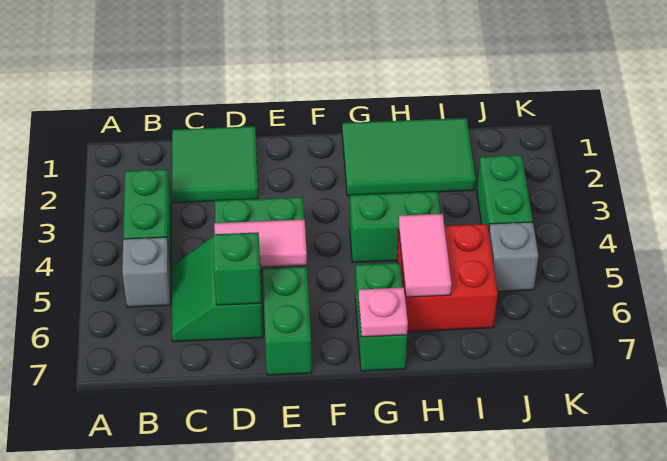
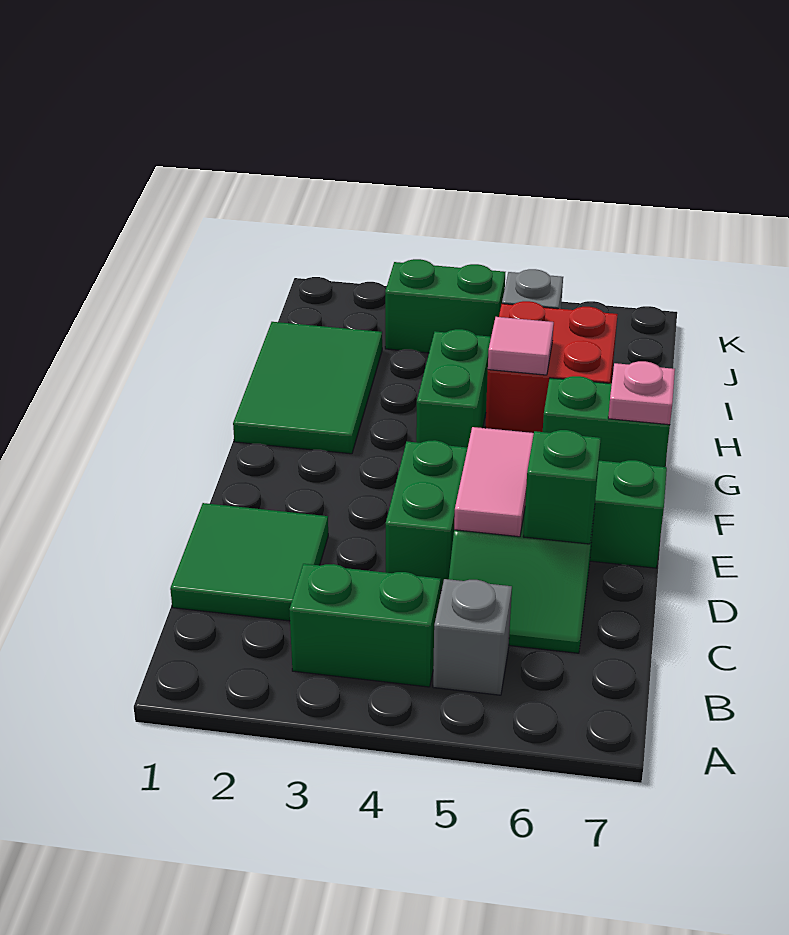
pink tile H5:H6 level 2 -> pink tile H5 level 2

